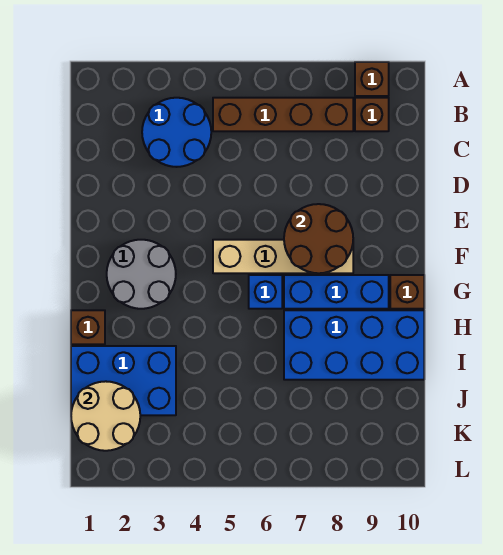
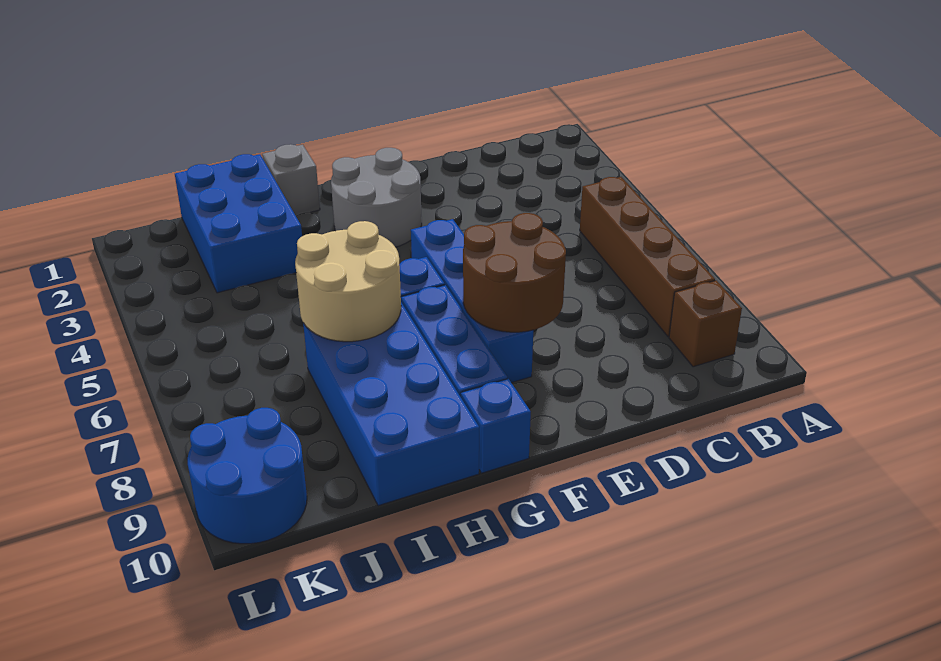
brown brick A9 level 1 -> none
blue round brick B3:C4 level 1 -> blue round brick K9:L10 level 1
tan brick F5:F8 level 1 -> blue brick F5:F8 level 1
brown brick G10 level 1 -> blue brick G10 level 1
brown brick H1 level 1 -> grey brick H1 level 1
tan round brick J1:K2 level 2 -> tan round brick H6:I7 level 2

